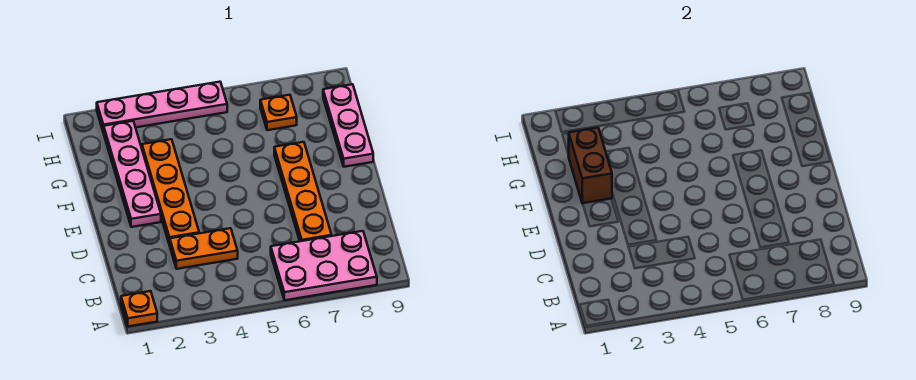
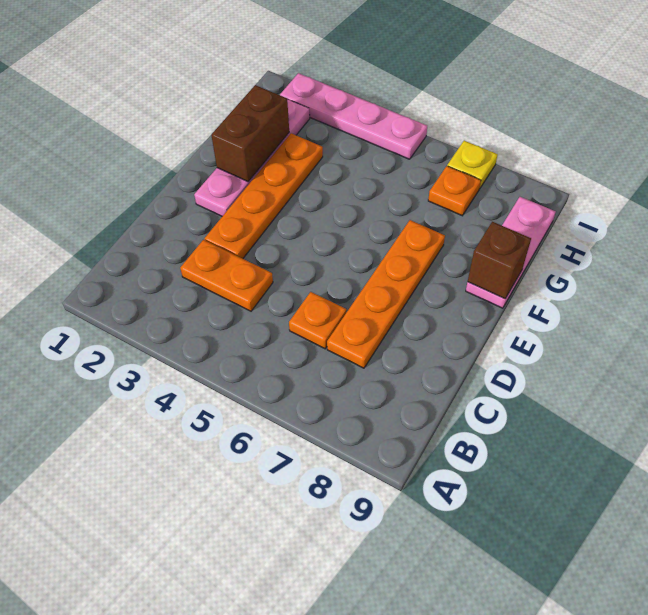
orange plate A1 level 1 -> orange plate C6 level 1
pink plate A6:B8 level 1 -> none
none -> brown brick F9 level 2
none -> yellow plate I7 level 1

